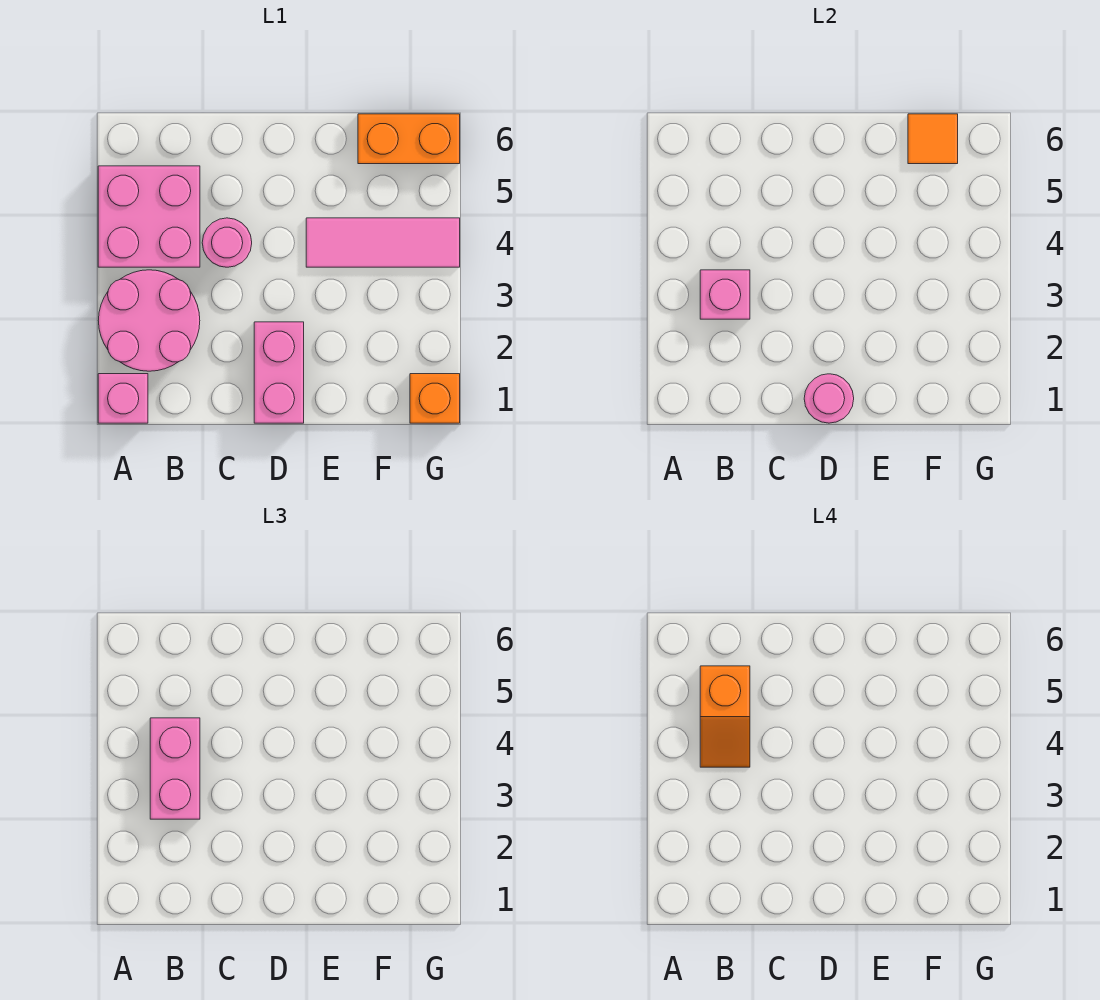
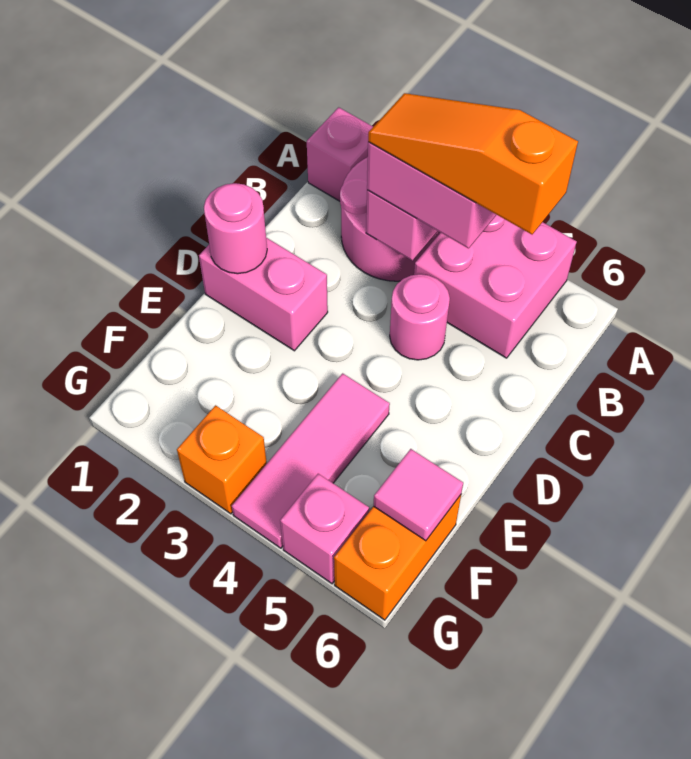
orange slope B4:B5 level 4 top 5 -> orange slope B3:B5 level 4 top 5
orange tile F6 level 2 -> pink tile F6 level 2
orange brick G1 level 1 -> orange brick G3 level 1
none -> pink brick G5 level 1

